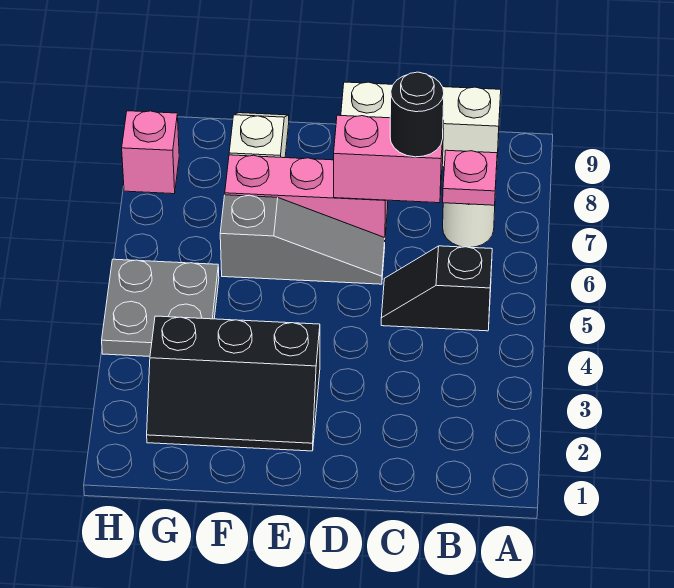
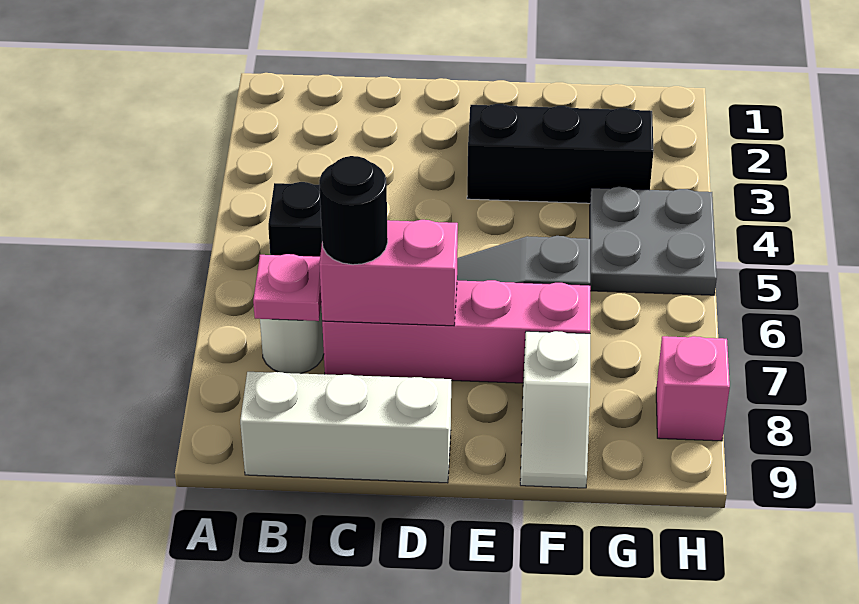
pink brick D7:F7 level 1 -> pink brick C7:F7 level 1

